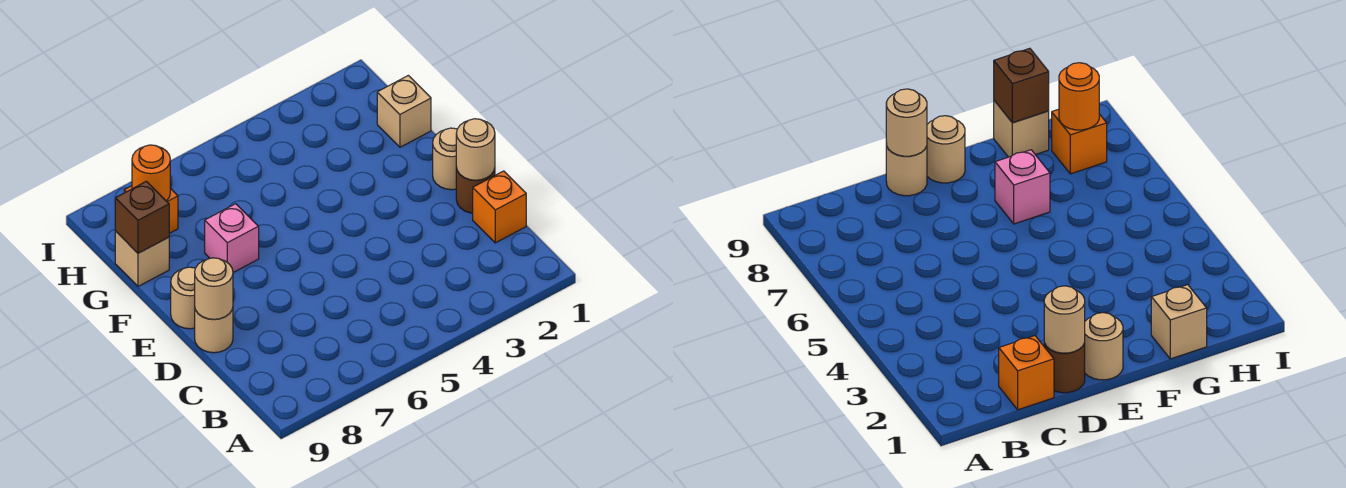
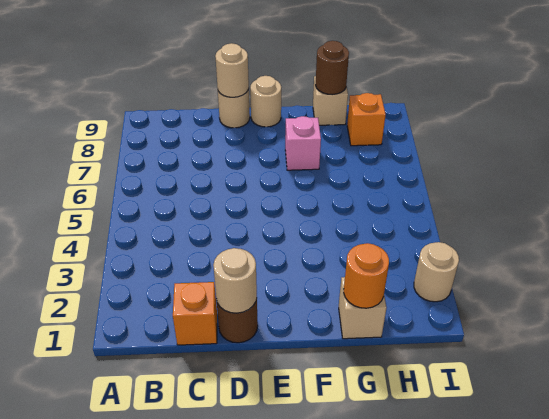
tan round brick E1 level 1 -> tan round brick I2 level 1
brown brick G9 level 2 -> brown round brick G9 level 2
orange round brick H8 level 2 -> orange round brick G1 level 2

